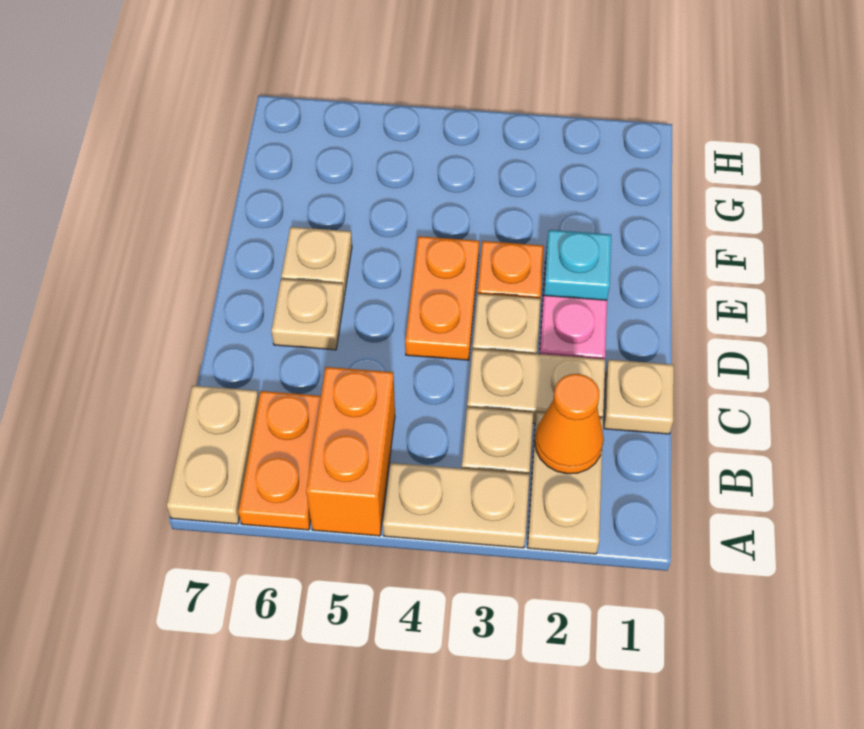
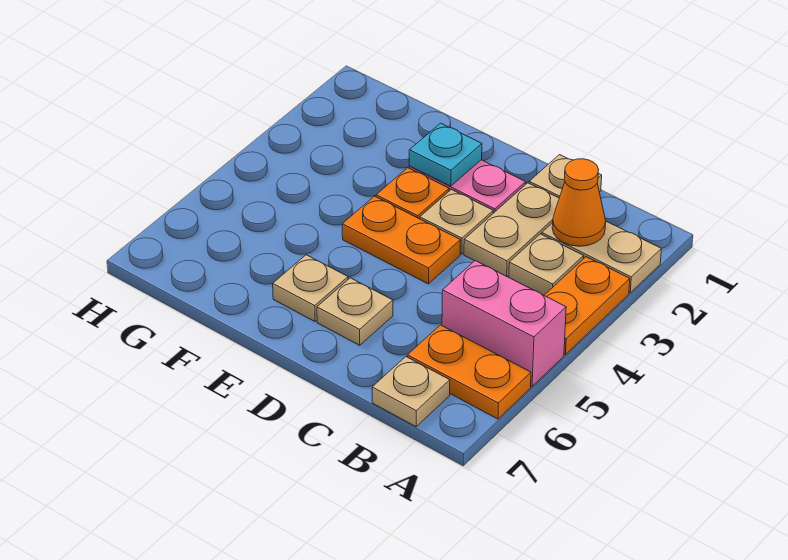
tan plate A3:A4 level 1 -> orange plate A3:A4 level 1
orange brick A5:B5 level 1 -> pink brick A5:B5 level 1
tan plate A7:B7 level 1 -> tan plate B7 level 1

